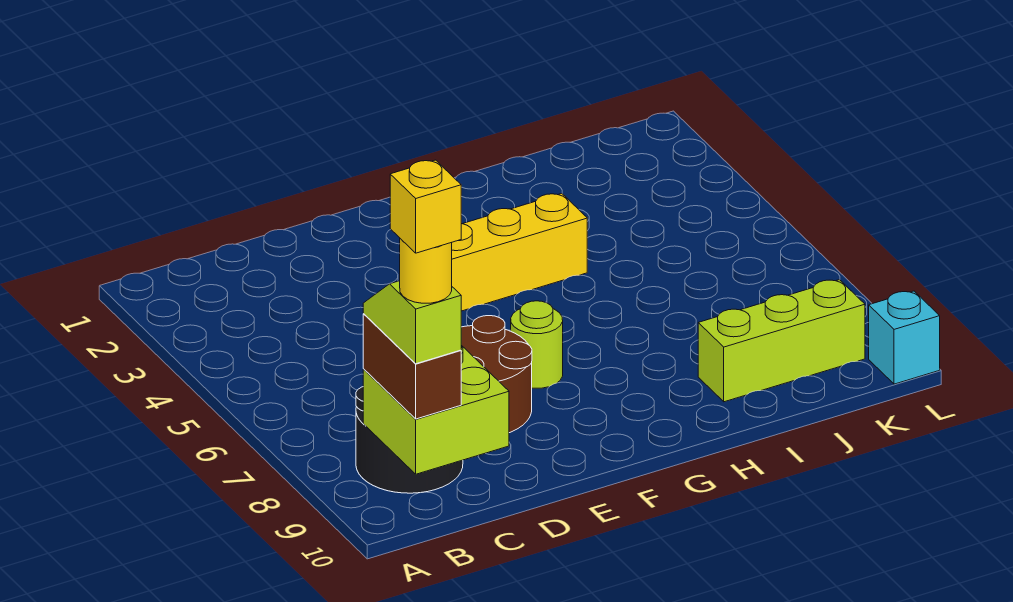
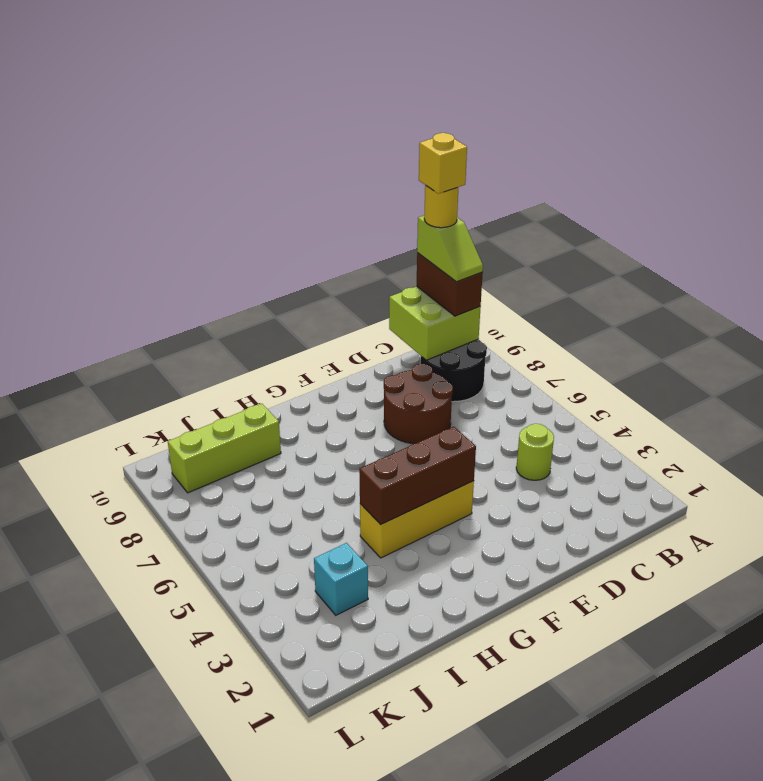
none -> brown brick F4:H4 level 2
lime round brick F7 level 1 -> lime round brick C4 level 1
cyan brick L10 level 1 -> cyan brick J3 level 1

